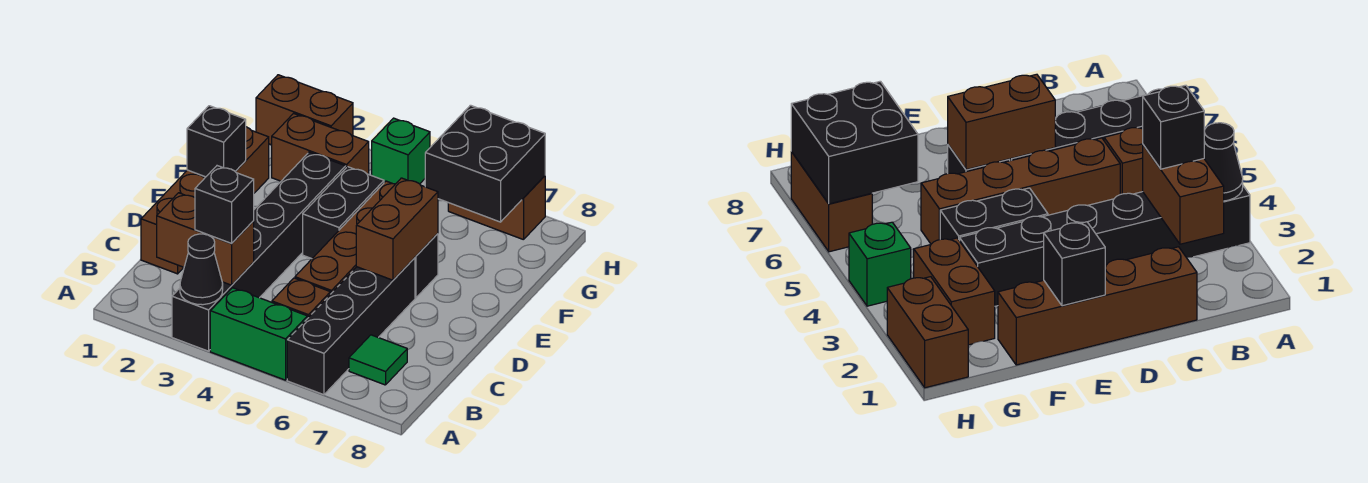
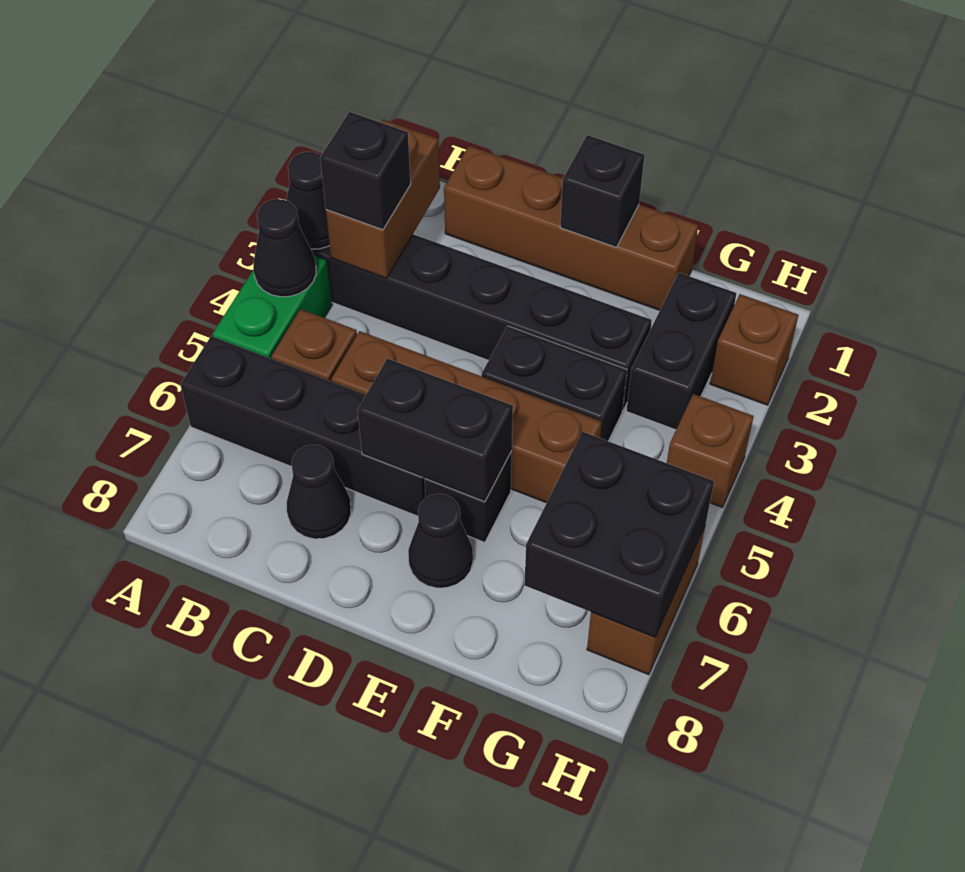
none -> black cone A4 level 2
green tile B7 level 1 -> none
none -> black cone C7 level 1
brown brick D6:E6 level 2 -> black brick D6:E6 level 2
none -> black cone E7 level 1
brown brick G2:G3 level 1 -> black brick G2:G3 level 1
brown brick H1:H2 level 1 -> brown brick H2 level 1
green brick H4 level 1 -> brown brick H4 level 1

